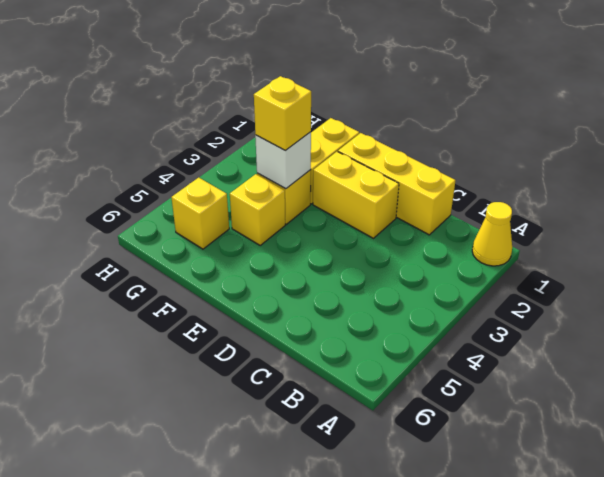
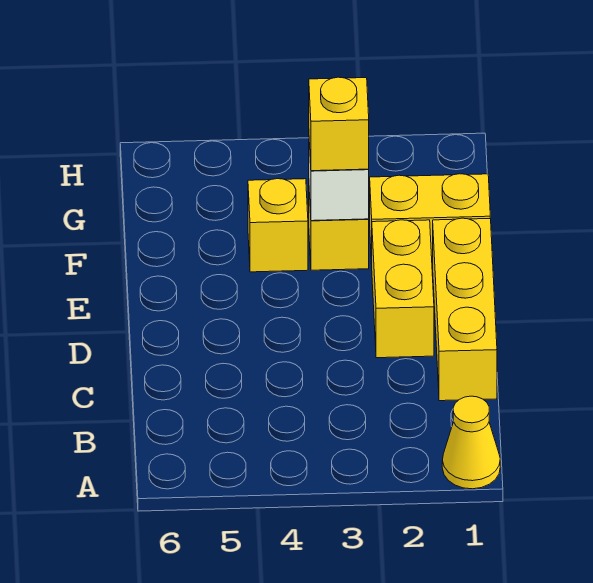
yellow brick G5 level 1 -> none

